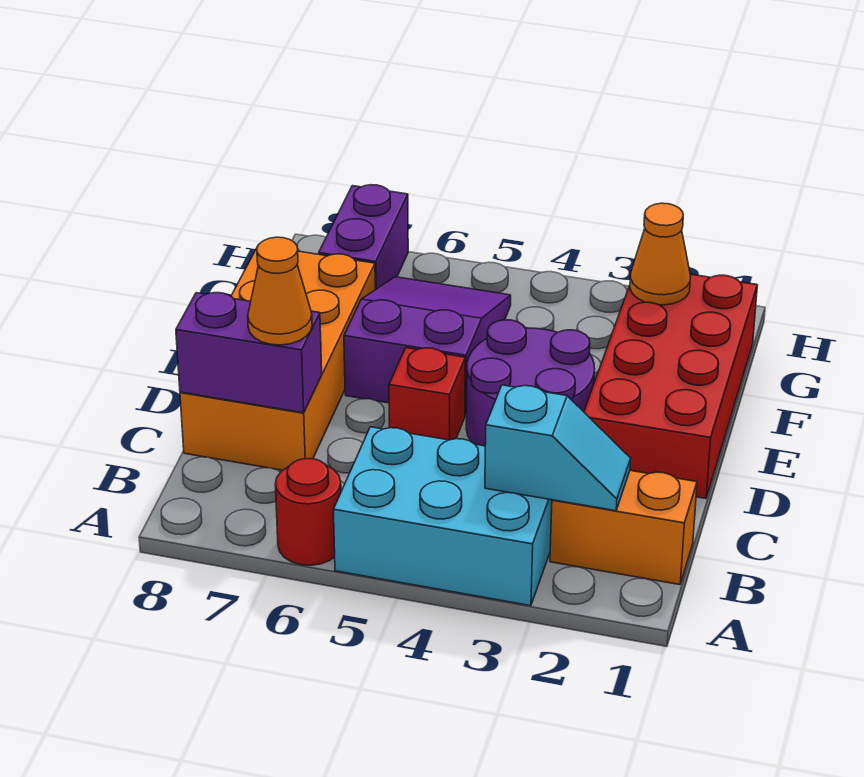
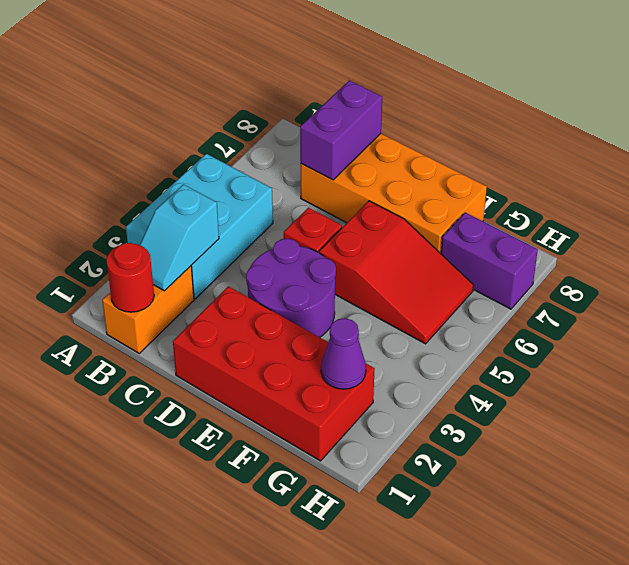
red round brick A6 level 1 -> red round brick B1 level 2
orange cone C7 level 3 -> none
purple slope E5:G6 level 1 top E -> red slope E5:G6 level 1 top E
orange cone G2 level 2 -> purple cone G2 level 2

